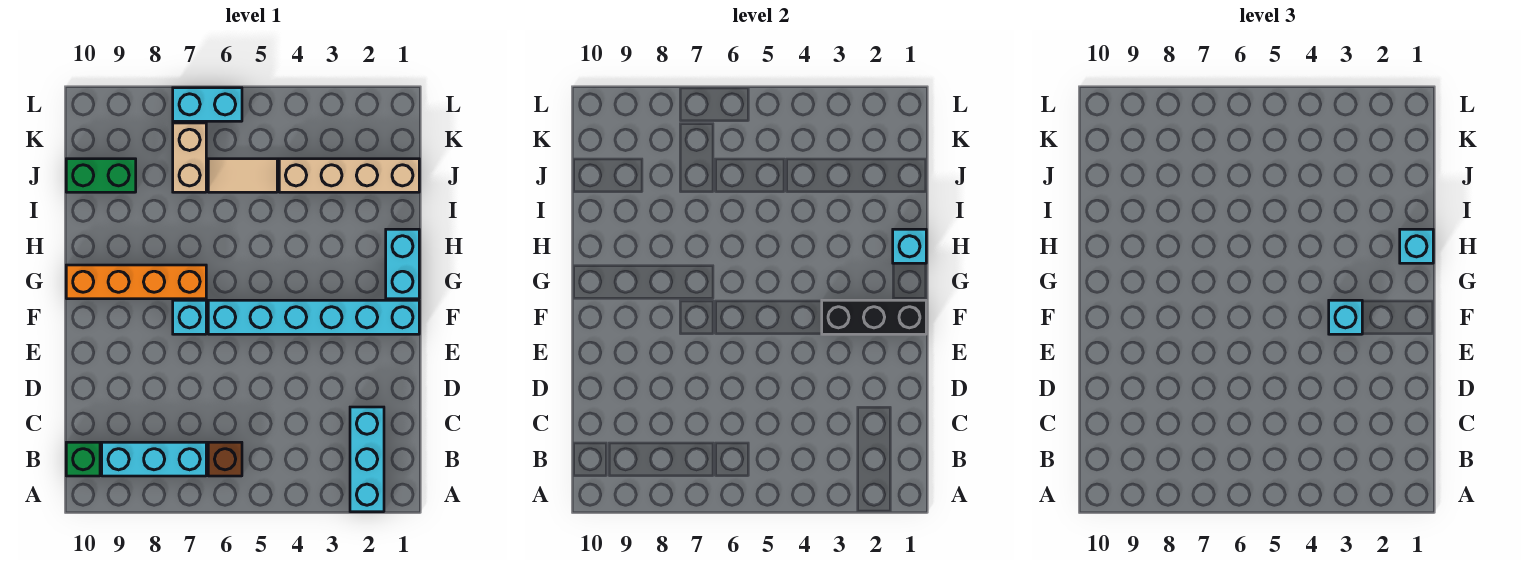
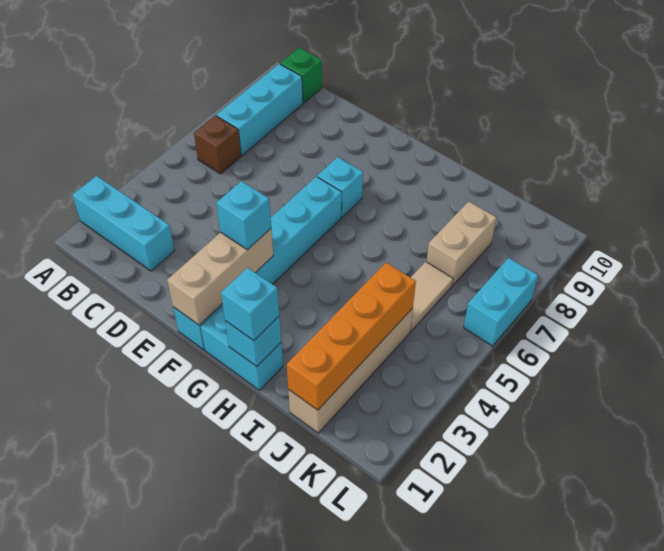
black brick F1:F3 level 2 -> tan brick F1:F3 level 2
orange brick G7:G10 level 1 -> orange brick J1:J4 level 2
tan brick J7:K7 level 1 -> tan brick J7:J8 level 1
green brick J9:J10 level 1 -> none

